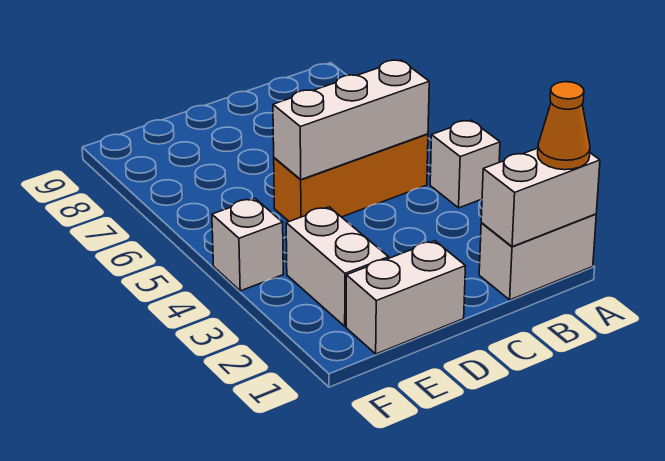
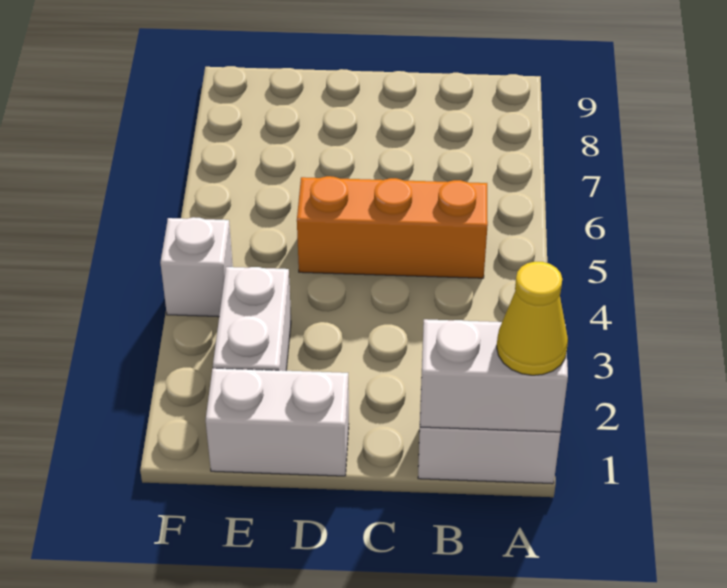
orange cone A1 level 3 -> yellow cone A1 level 3
white brick A4 level 1 -> none
white brick B5:D5 level 2 -> none

